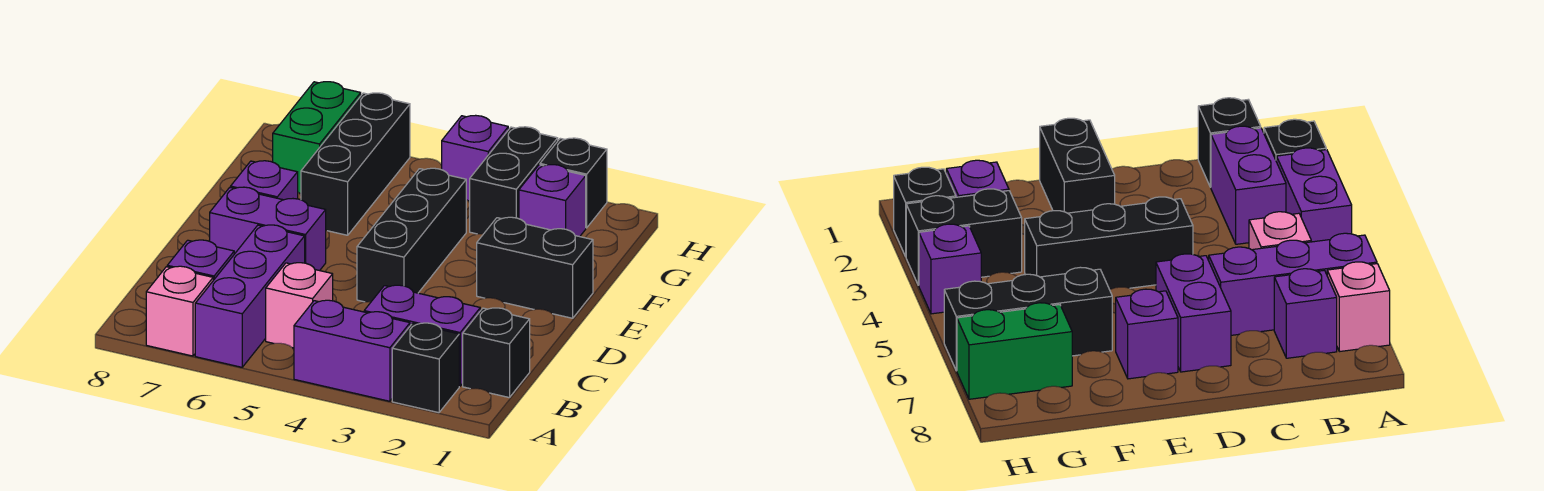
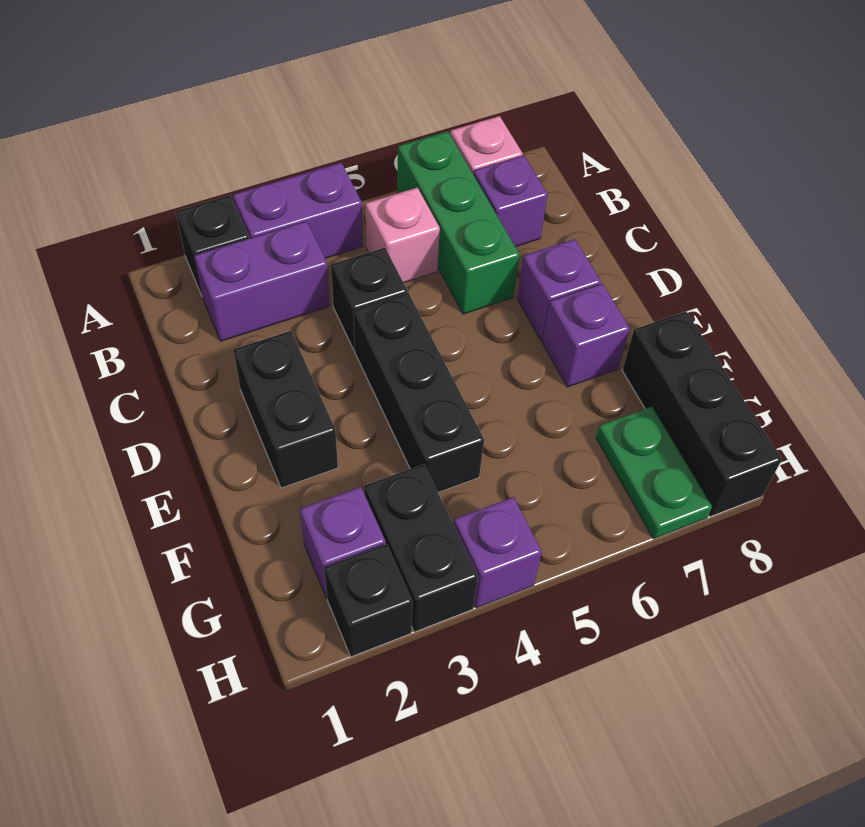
purple brick A6:C6 level 1 -> green brick A6:C6 level 1
black brick B1 level 1 -> black brick C4 level 1
purple brick D6:D7 level 1 -> purple brick D7 level 1
black brick E1:E2 level 1 -> black brick D2:E2 level 1
black brick F6:H6 level 1 -> black brick F8:H8 level 1
green brick G7:H7 level 1 -> green plate G7:H7 level 1

